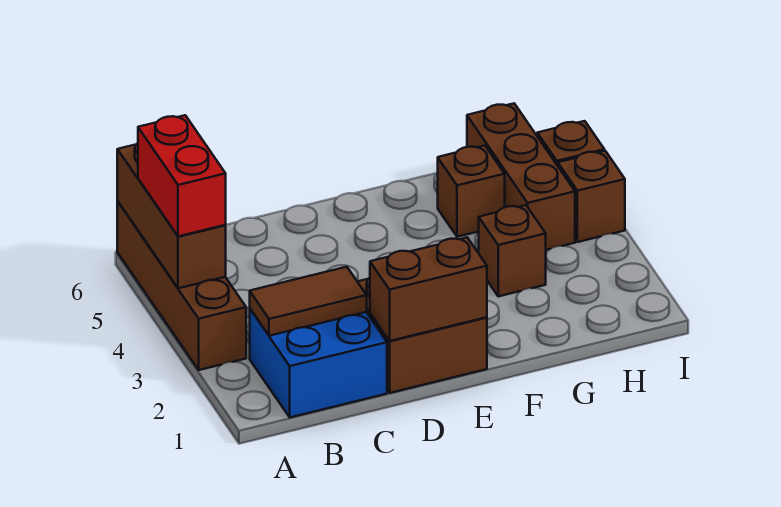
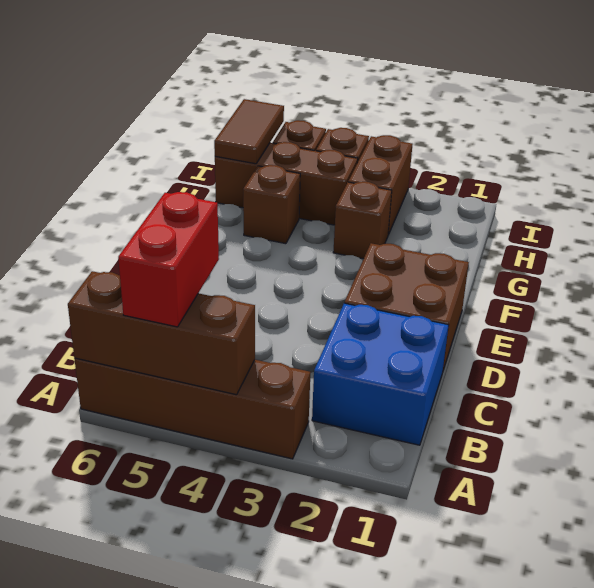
red brick A4:A5 level 3 -> red brick A5:B5 level 3
brown tile B2:C2 level 2 -> brown tile H6:I6 level 2
brown brick D1:E1 level 2 -> brown brick H3:I3 level 1

